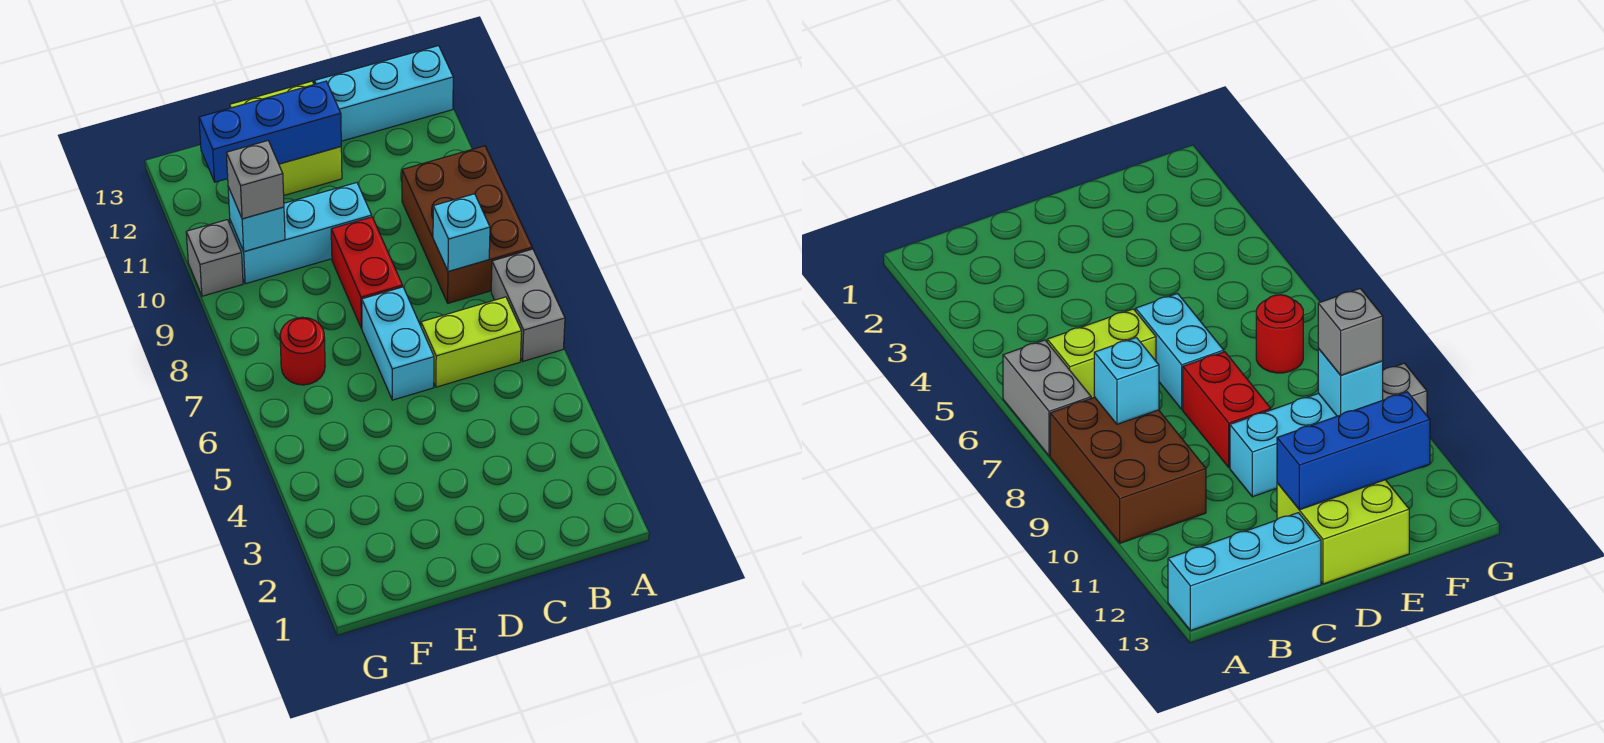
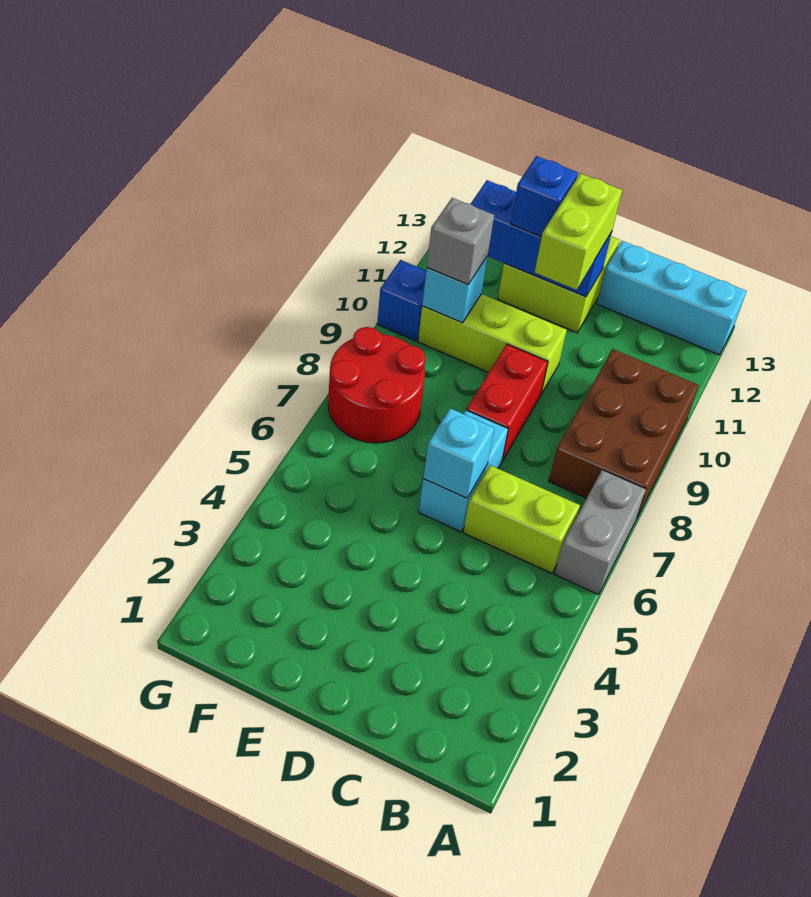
cyan brick B8 level 2 -> cyan brick D6 level 2
cyan brick D10:F10 level 1 -> lime brick D10:F10 level 1
none -> lime brick D11:D12 level 3
none -> blue brick E12 level 3
red round brick F7 level 1 -> red round brick F7:G8 level 1
grey brick G10 level 1 -> blue brick G10 level 1

